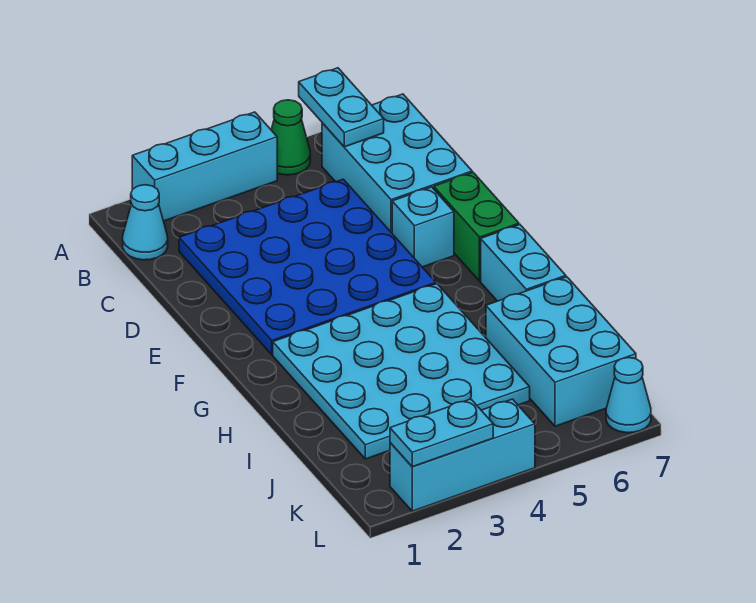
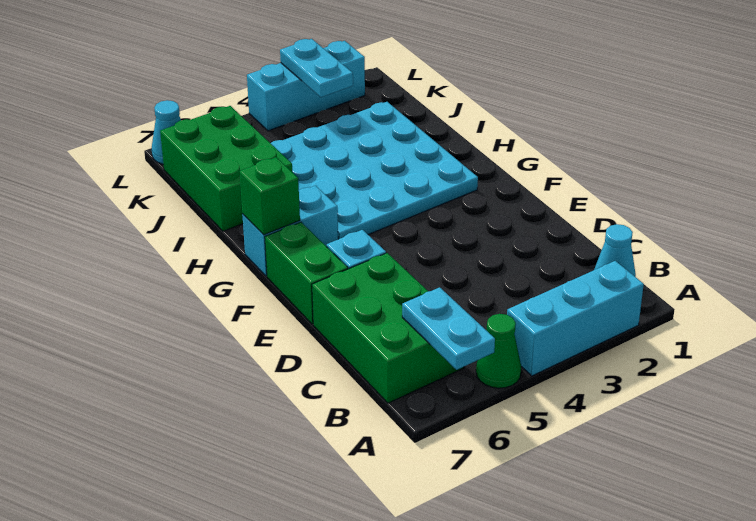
cyan brick B6:D7 level 1 -> green brick B6:D7 level 1
blue plate C2:F5 level 1 -> none
cyan brick G7:H7 level 1 -> cyan brick G6:G7 level 1
none -> green brick G7 level 2
cyan brick I6:K7 level 1 -> green brick I6:K7 level 1
cyan plate L2:L3 level 2 -> cyan plate K3:L3 level 2

